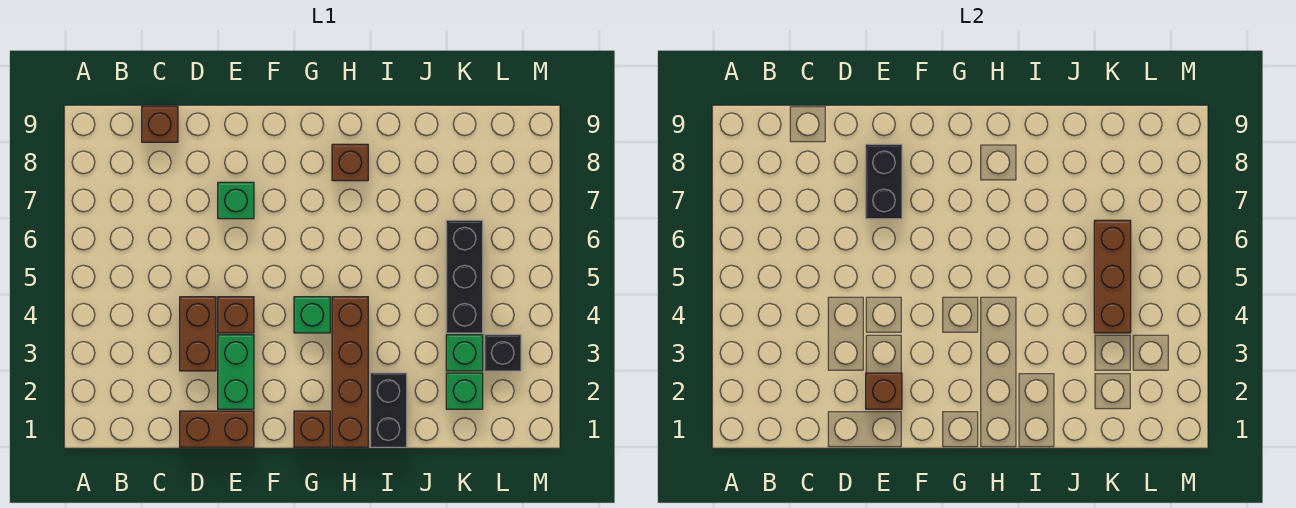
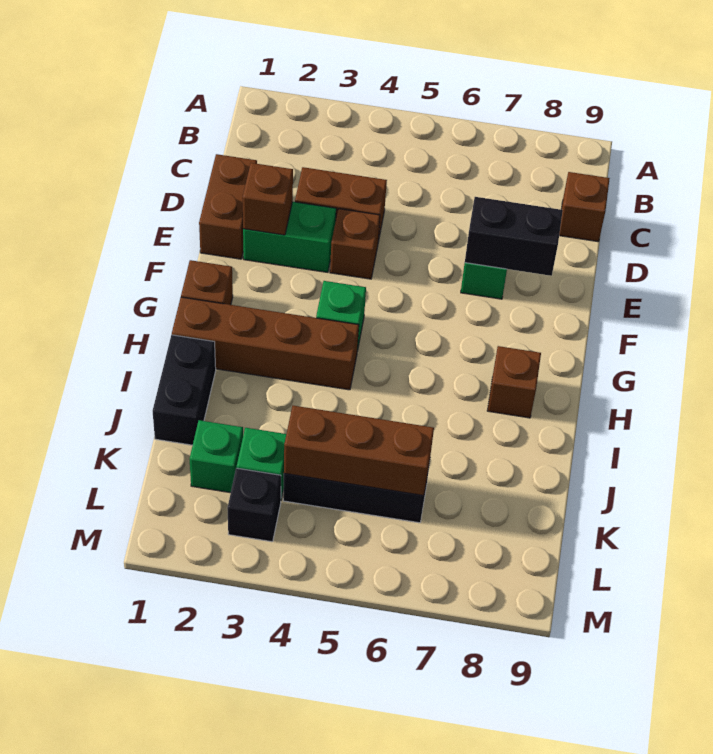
black brick I1:I2 level 1 -> black brick I1:J1 level 1

